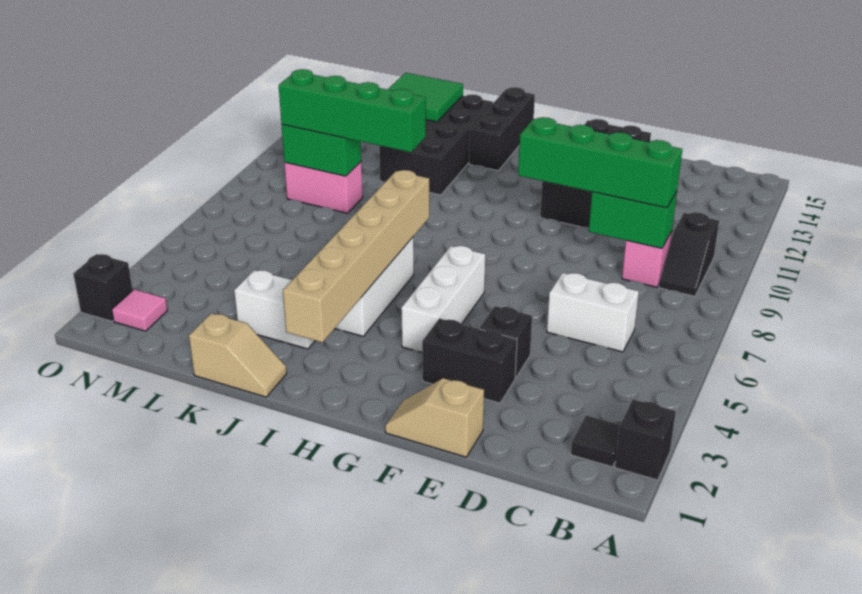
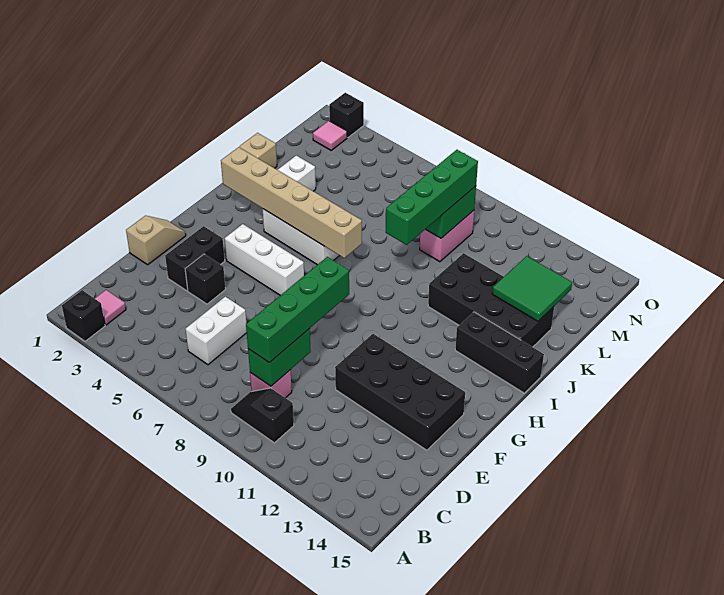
black tile B2 level 1 -> pink tile B2 level 1

